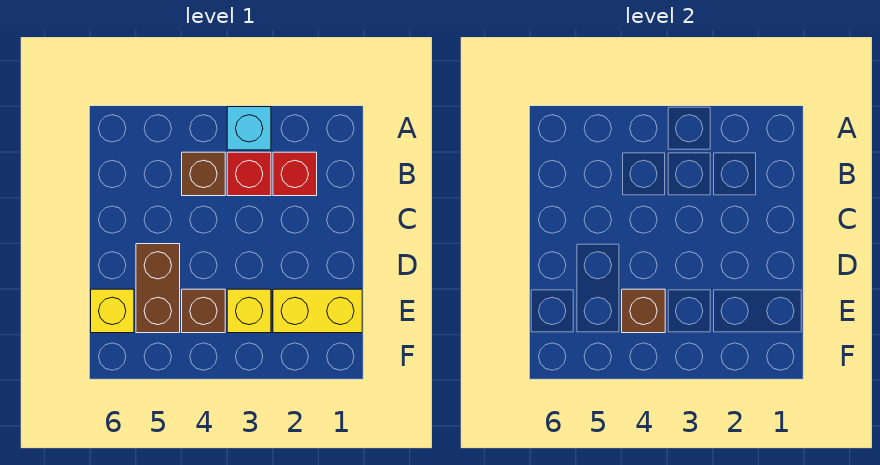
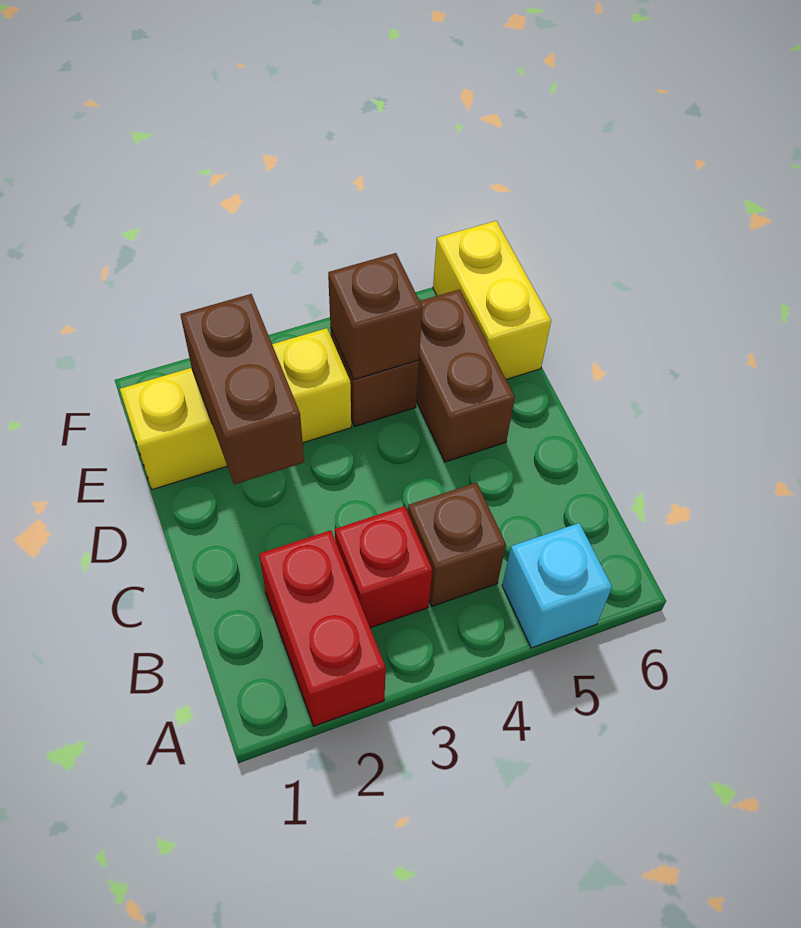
cyan brick A3 level 1 -> cyan brick A5 level 1
red brick B2 level 1 -> red brick A2:B2 level 1
none -> brown brick D2:E2 level 2
yellow brick E6 level 1 -> yellow brick E6:F6 level 1

